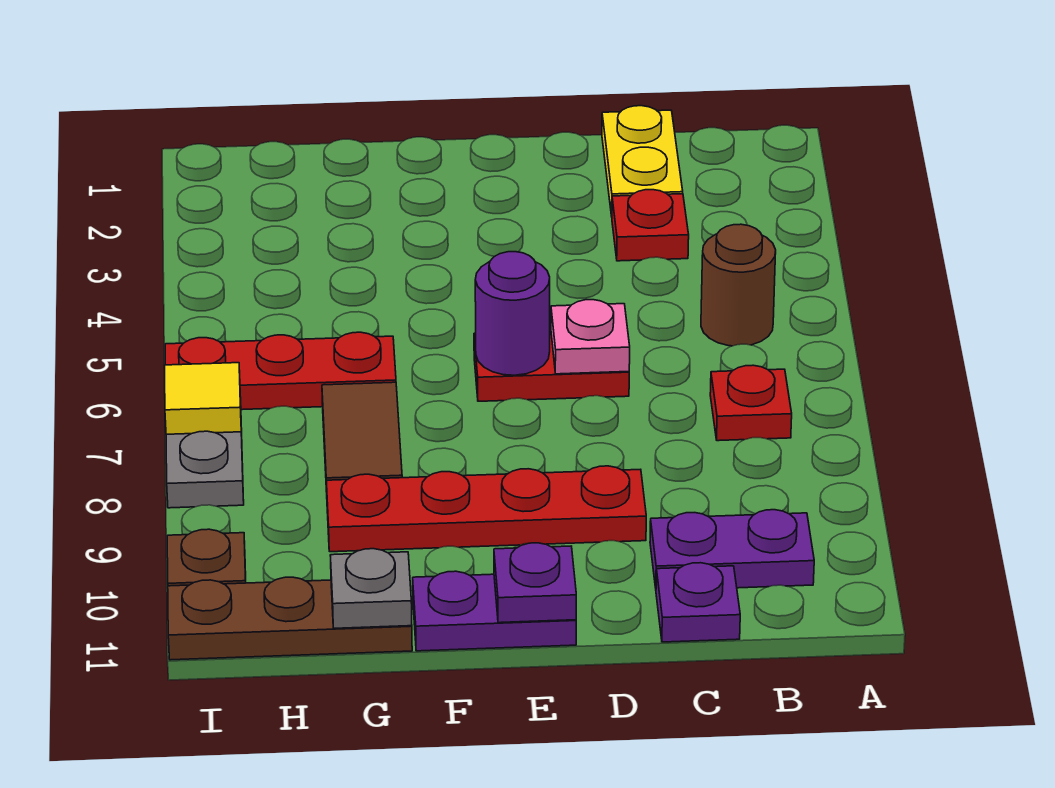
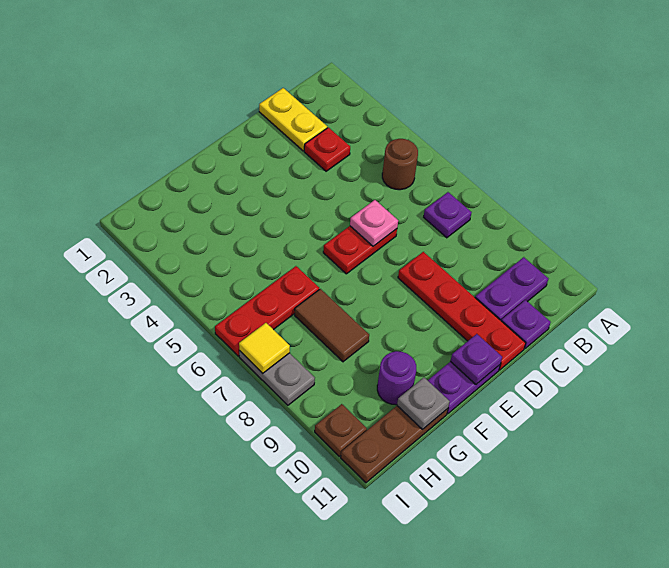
red plate B7 level 1 -> purple plate B7 level 1
red plate D9:G9 level 1 -> red plate D8:D11 level 1
purple round brick E6 level 2 -> purple round brick G10 level 1

